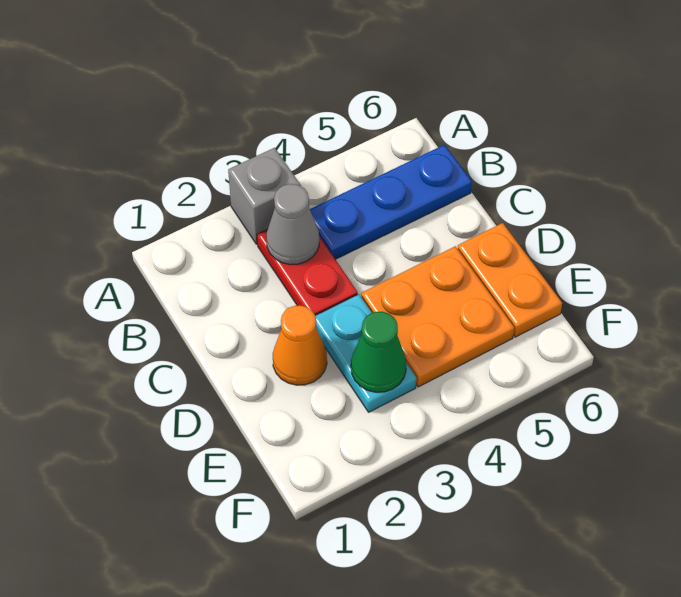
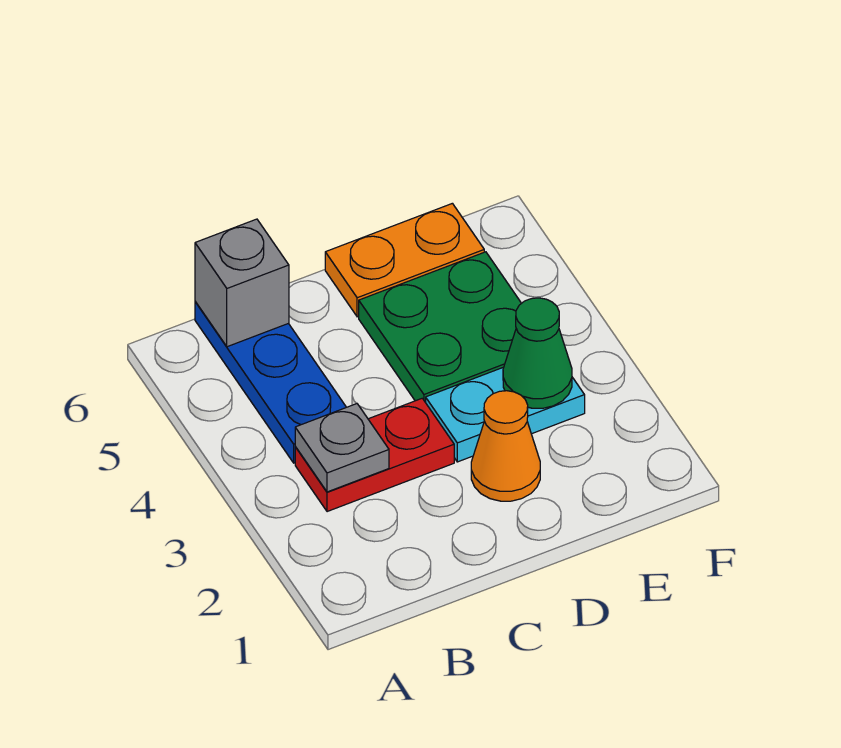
grey brick A3 level 1 -> grey brick B6 level 2
grey cone B3 level 2 -> grey plate B3 level 2
orange plate D4:E5 level 1 -> green plate D4:E5 level 1

